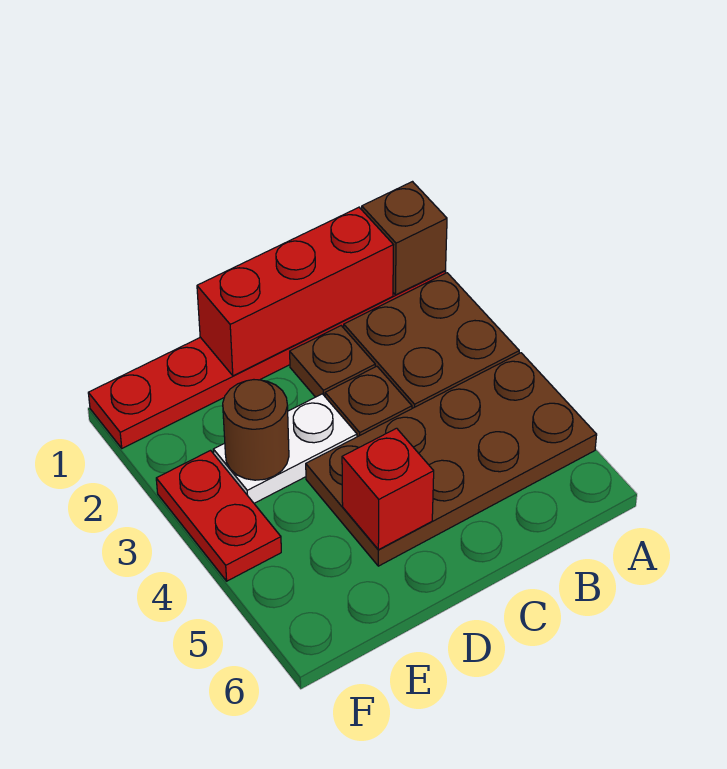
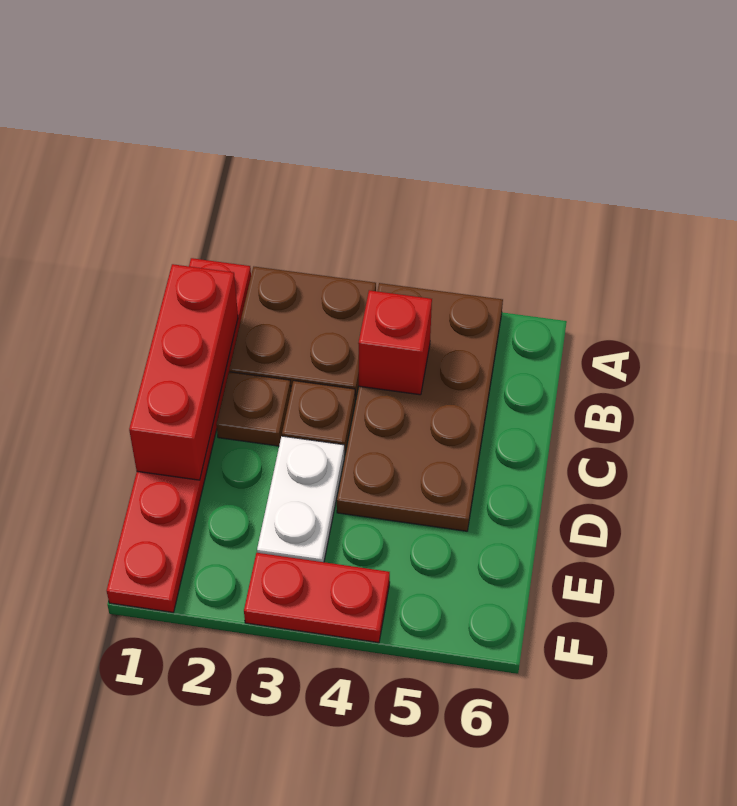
brown brick A1 level 2 -> none
red brick D5 level 2 -> red brick B4 level 2
brown round brick E3 level 2 -> none

